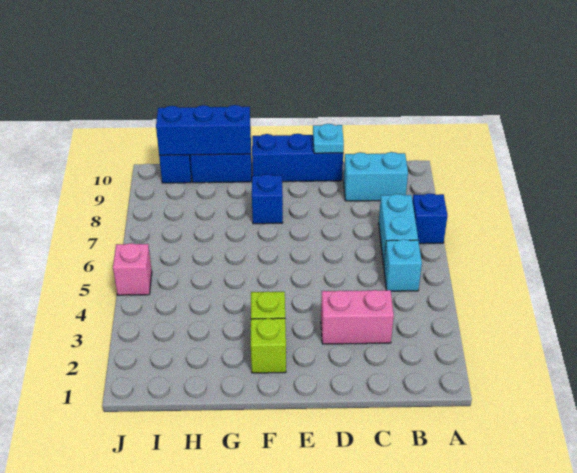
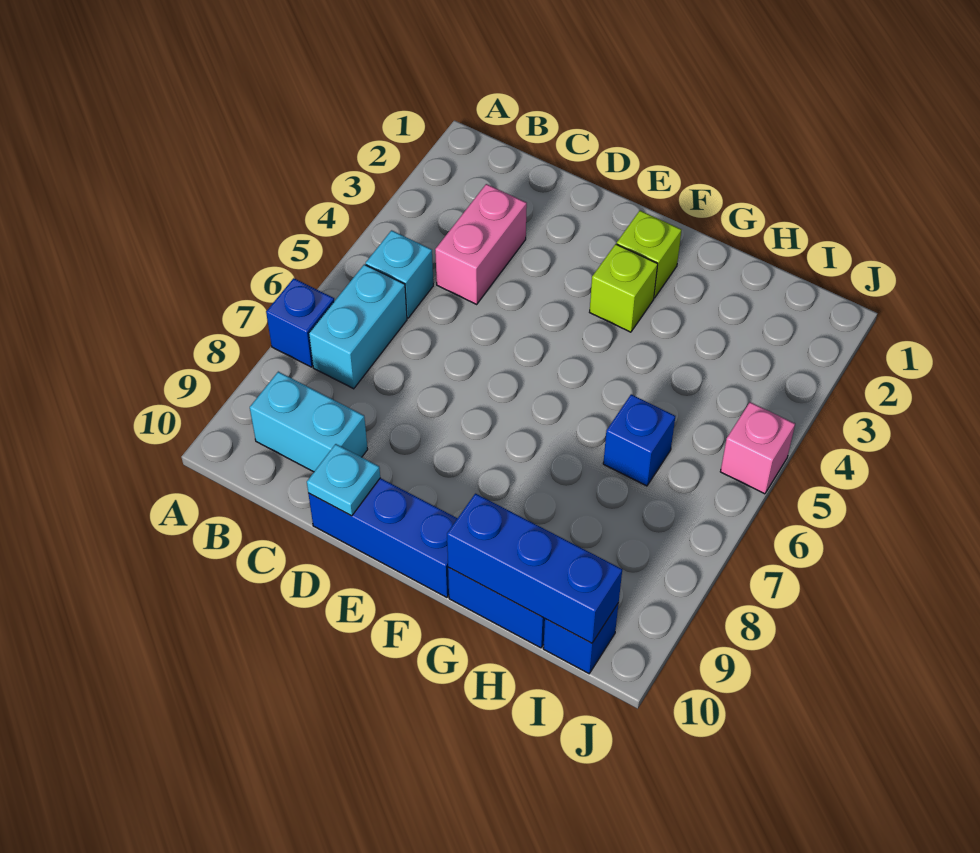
pink brick C3:D3 level 1 -> pink brick C3:C4 level 1
blue brick F8 level 1 -> blue brick H6 level 1

